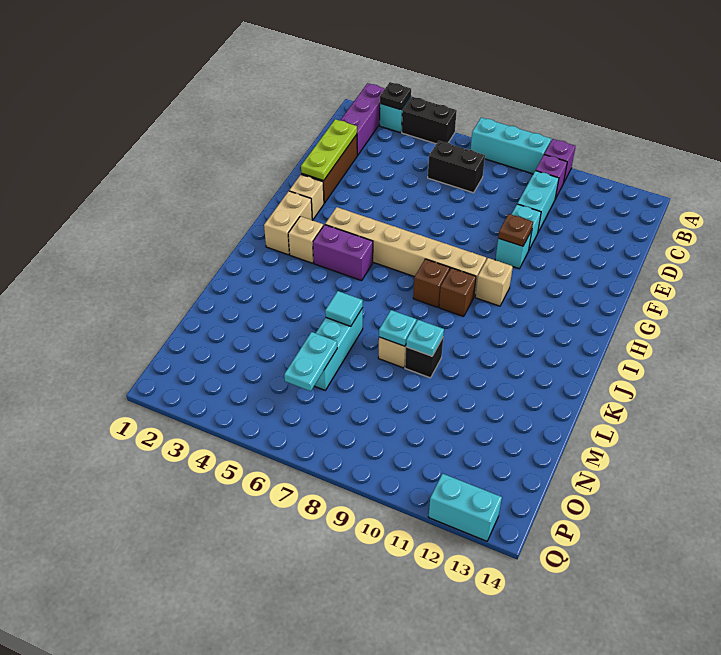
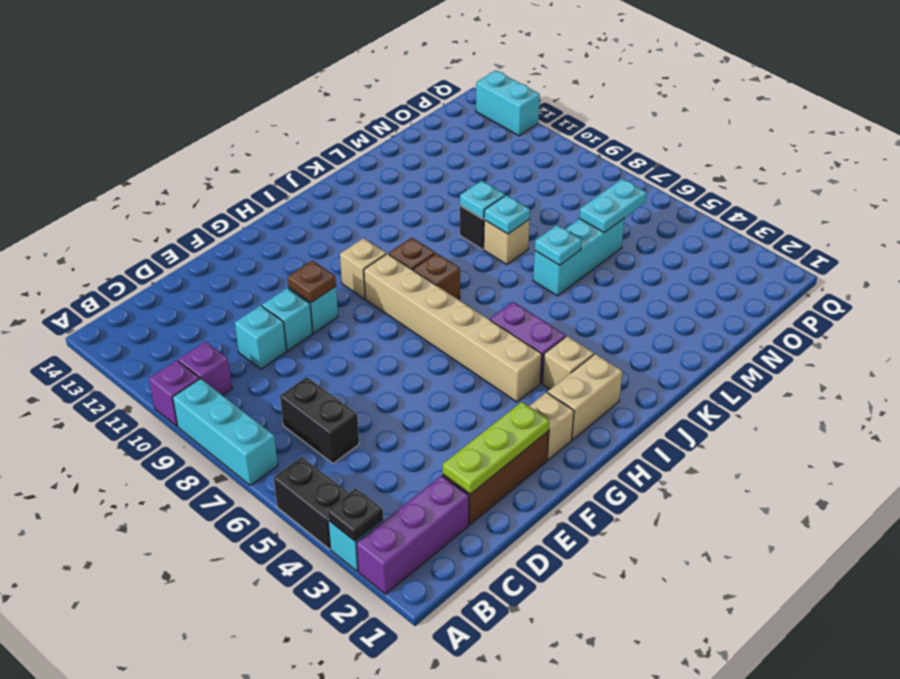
cyan brick C10:D10 level 1 -> cyan brick D10 level 1
cyan tile L6 level 2 -> cyan plate L6 level 2

